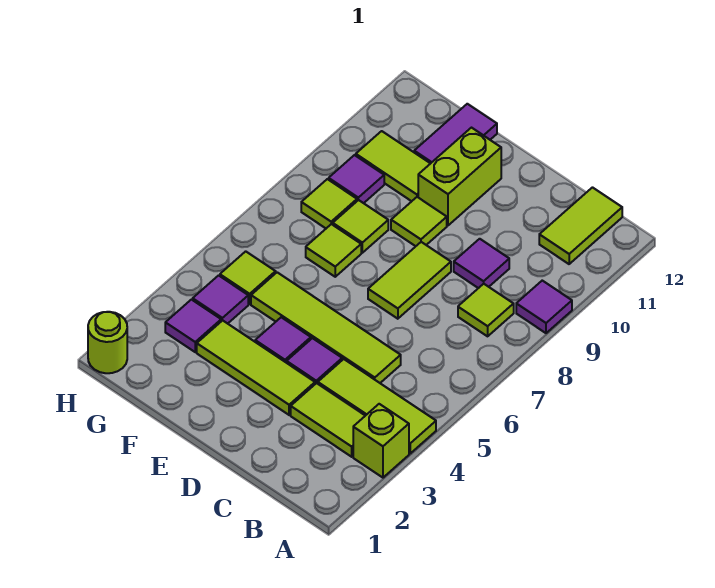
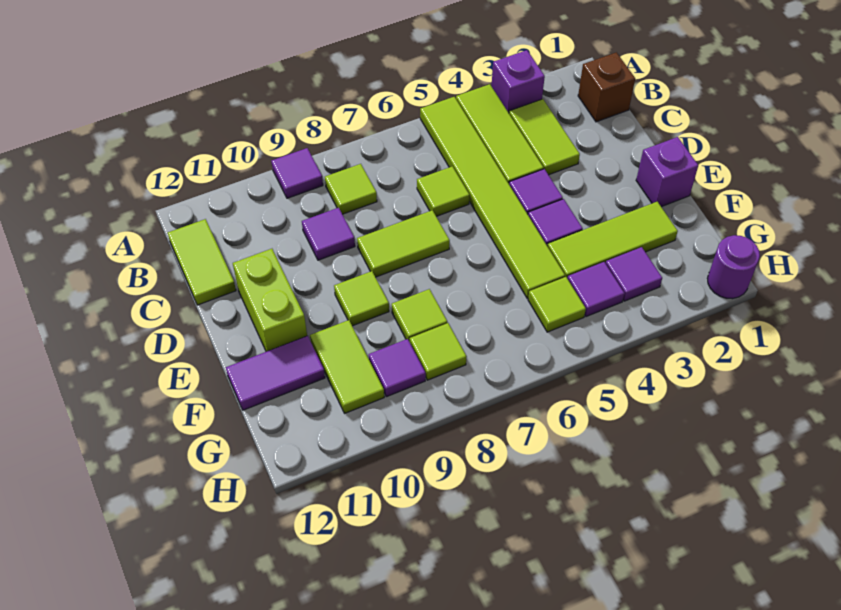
lime brick A3 level 1 -> purple brick A3 level 1
none -> brown brick B1 level 1
lime tile B11:B12 level 1 -> lime tile B12:C12 level 1
lime tile C5:F5 level 1 -> lime tile A5:F5 level 1
lime tile D3:F3 level 1 -> lime tile F2:F4 level 1
none -> purple brick E1 level 1
lime brick E10:E11 level 1 -> lime brick D11:E11 level 1
lime tile F7 level 1 -> lime tile C6 level 1
lime round brick H1 level 1 -> purple round brick H1 level 1

